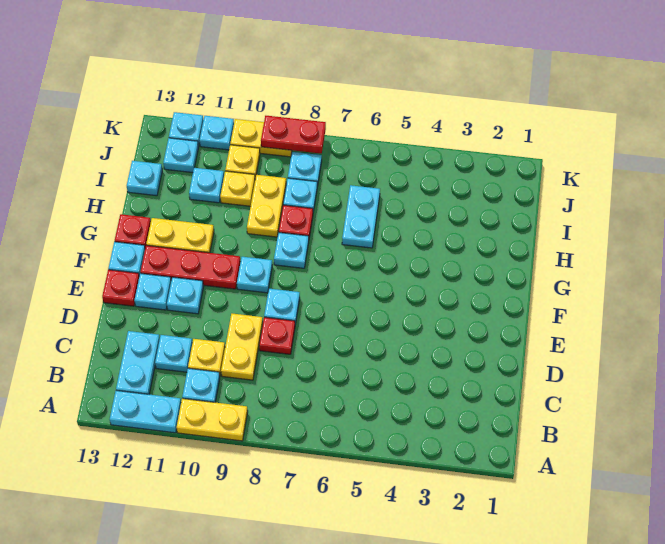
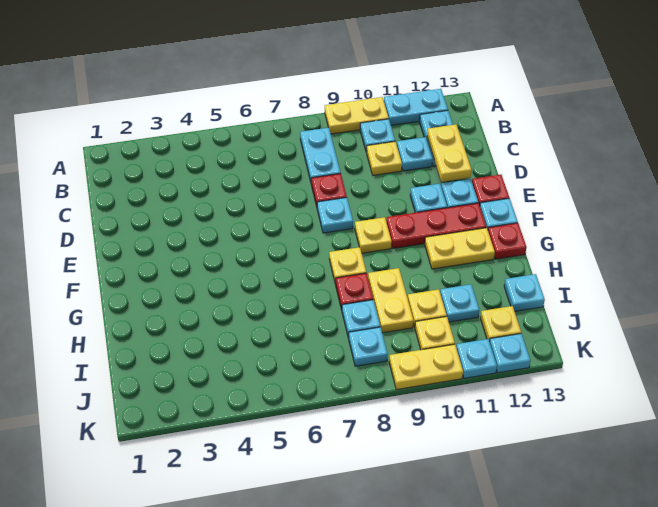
yellow plate C9:D9 level 1 -> yellow plate C12:D12 level 2
cyan plate F9 level 1 -> yellow plate F9 level 1
cyan plate G8 level 1 -> yellow plate G8 level 1
cyan plate H6:I6 level 1 -> cyan plate B8:C8 level 1
cyan plate J12 level 1 -> yellow plate J12 level 1
red plate K8:K9 level 2 -> none

